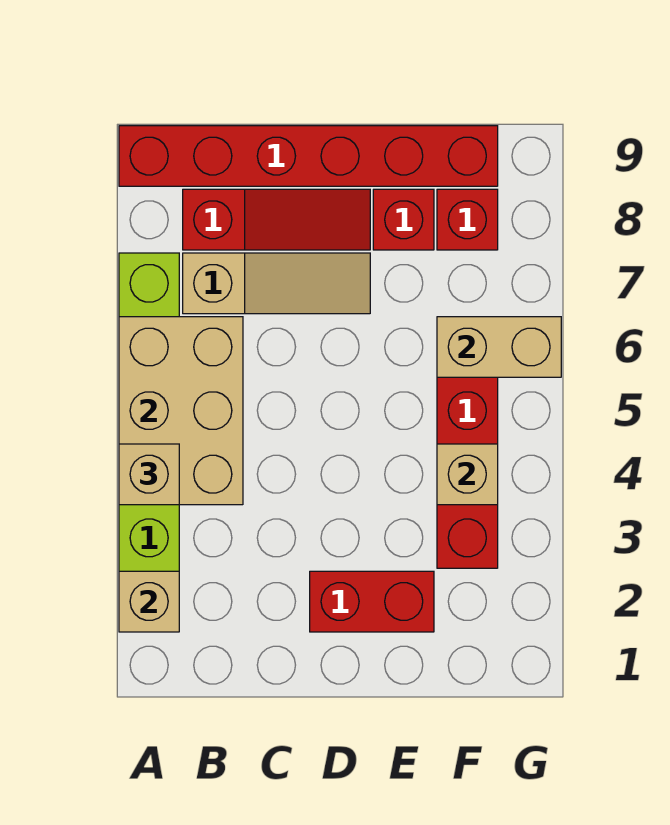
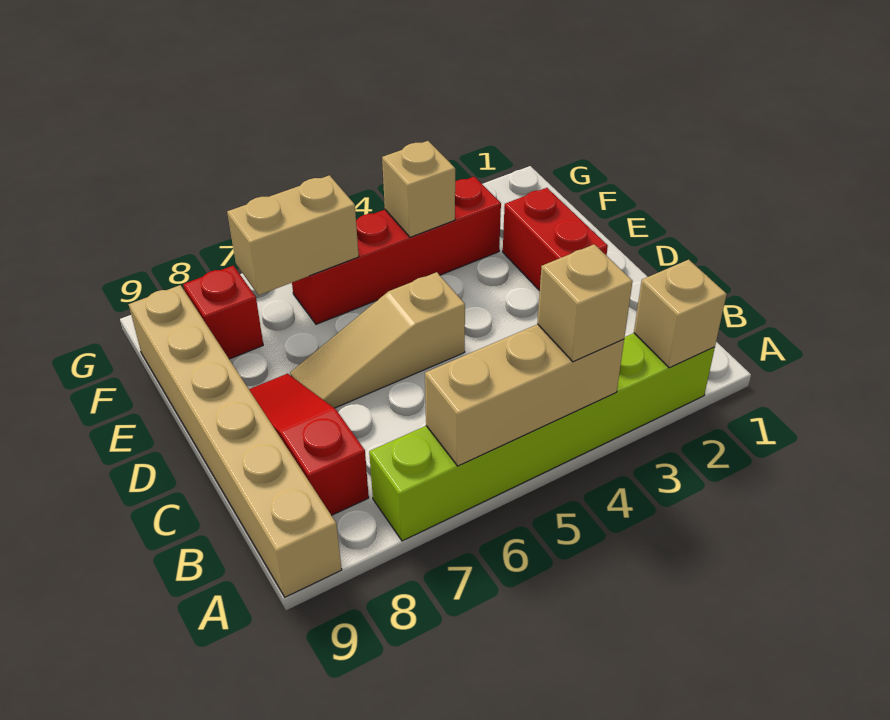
tan brick A4:B6 level 2 -> tan brick A4:A6 level 2
red brick A9:F9 level 1 -> tan brick A9:F9 level 1
tan slope B7:D7 level 1 top B -> tan slope D5:D7 level 1 top 5
red brick E8 level 1 -> none
tan brick F6:G6 level 2 -> tan brick F6:F7 level 2

